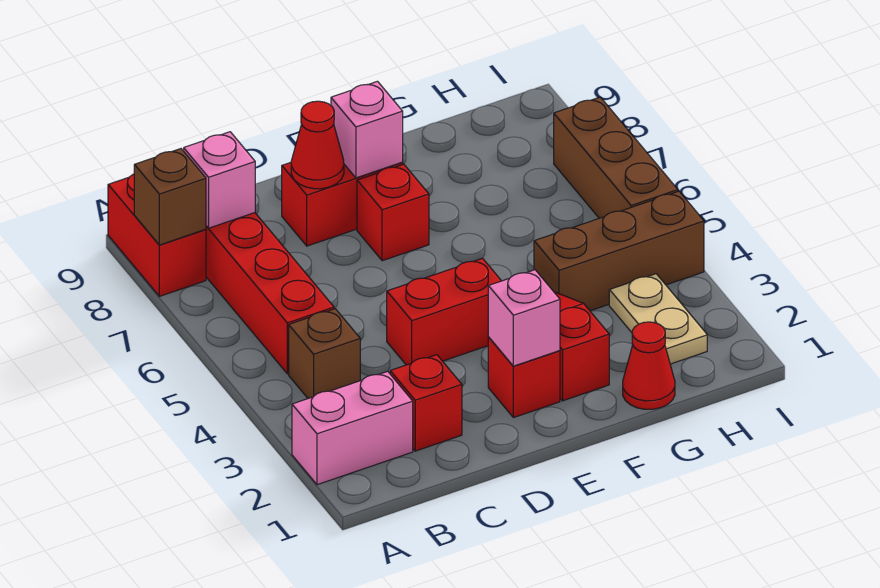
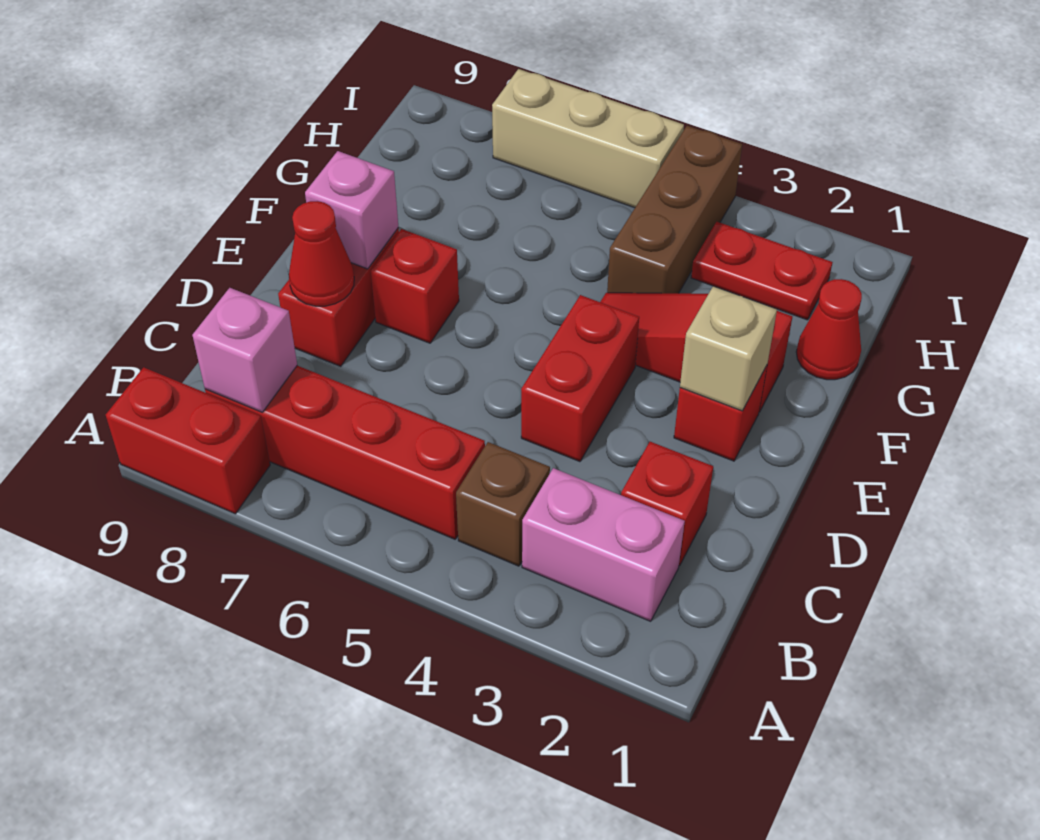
pink brick A2:B2 level 1 -> pink brick B2:B3 level 1
brown brick A8 level 2 -> none
pink brick E2 level 2 -> tan brick E2 level 2
tan plate H2:H3 level 1 -> red plate H2:H3 level 1
brown brick I5:I7 level 1 -> tan brick I5:I7 level 1

